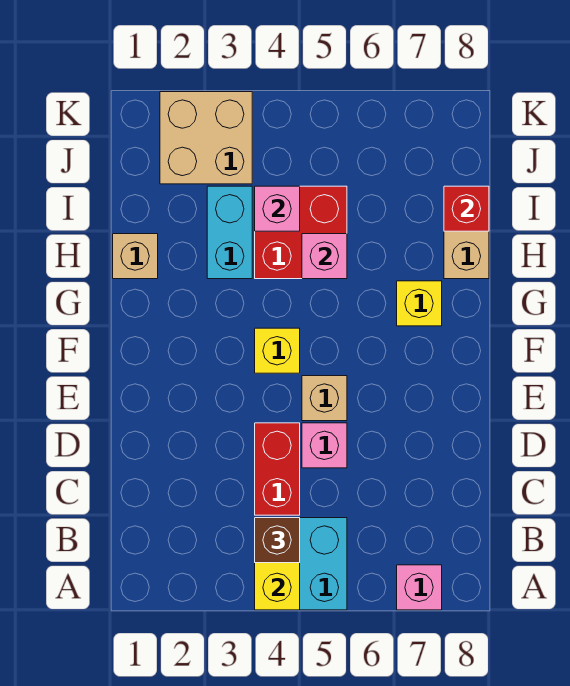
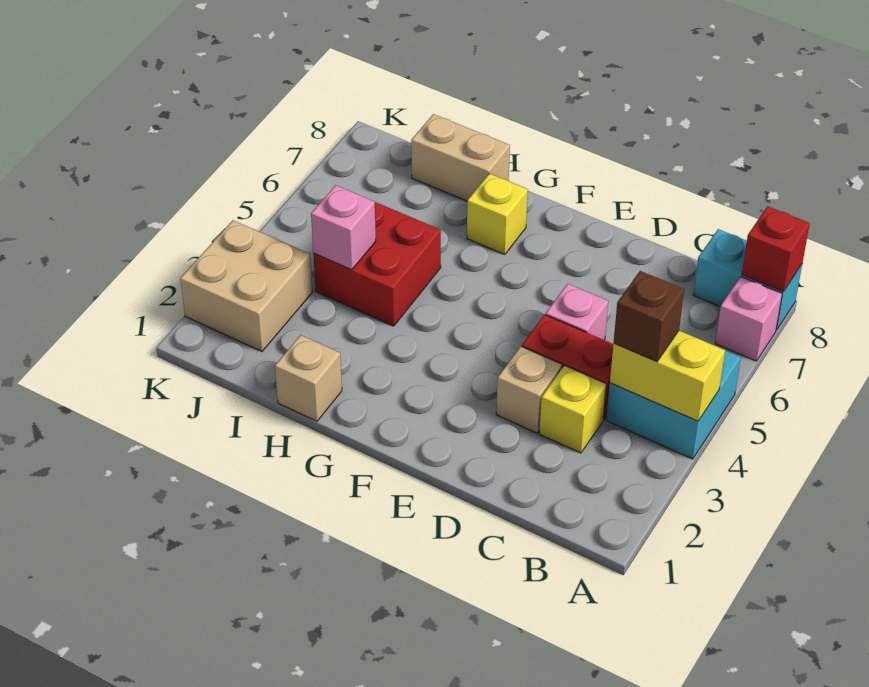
tan brick E5 level 1 -> tan brick D3 level 1
yellow brick F4 level 1 -> yellow brick C3 level 1
cyan brick H3:I3 level 1 -> cyan brick A8:B8 level 1
pink brick H5 level 2 -> none
red brick I8 level 2 -> red brick A8 level 2

